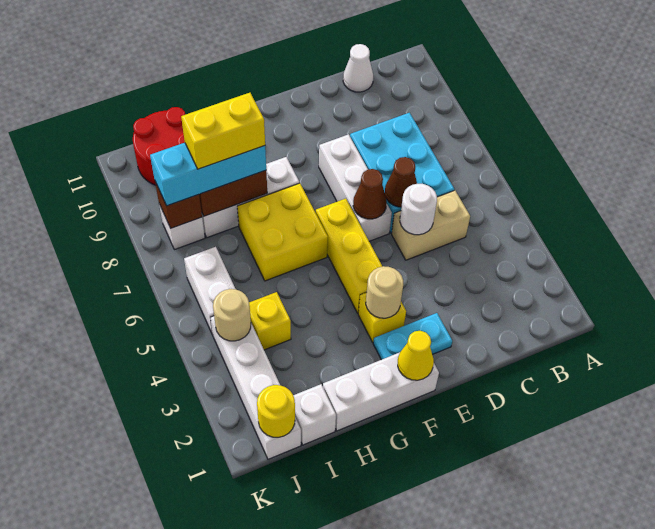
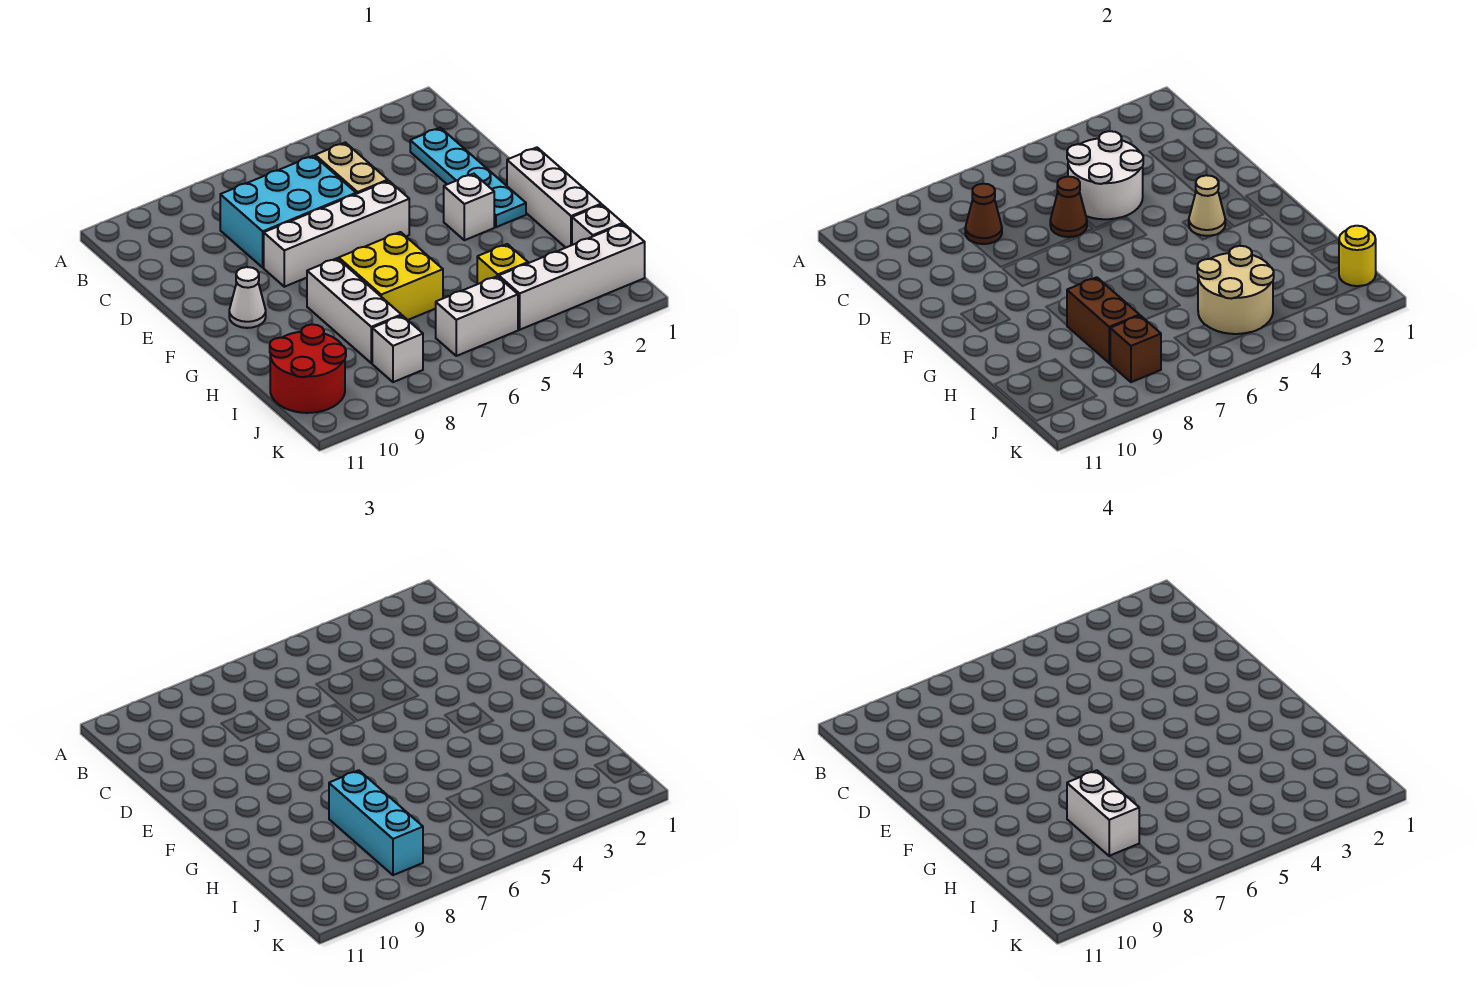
white cone C11 level 1 -> white cone F10 level 1
white round brick D5 level 2 -> white round brick C4:D5 level 2
cyan plate E2:F2 level 1 -> cyan plate C2:F2 level 1
white brick E6:E8 level 1 -> white brick E5:E8 level 1
brown cone E6 level 2 -> brown cone C8 level 2
yellow cone F1 level 2 -> none
yellow brick F3 level 1 -> white brick F3 level 1
tan round brick F3 level 2 -> tan cone F3 level 2
yellow brick F4:F6 level 1 -> none
yellow brick H8:I8 level 4 -> white brick H8:I8 level 4
tan round brick J4 level 2 -> tan round brick I4:J5 level 2

